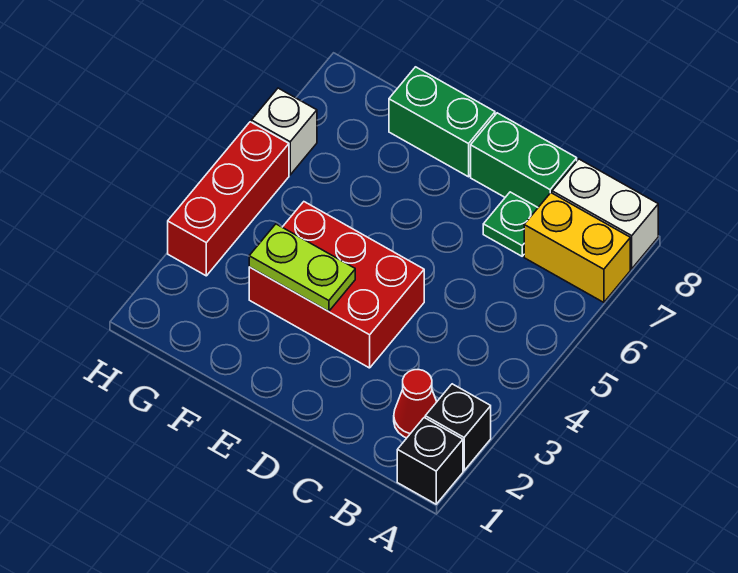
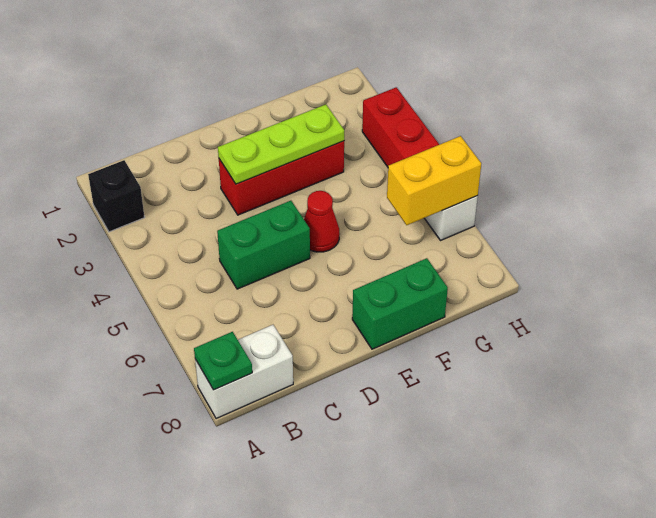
black brick A1 level 1 -> none
yellow brick A7:B7 level 1 -> yellow brick G6:H6 level 2
red cone B2 level 1 -> red cone E5 level 1
green plate C7 level 1 -> green plate A8 level 2
green brick C8:D8 level 1 -> green brick C5:D5 level 1
red brick D3:F4 level 1 -> red brick D3:F3 level 1
lime plate E3:F3 level 2 -> lime plate D3:F3 level 2

